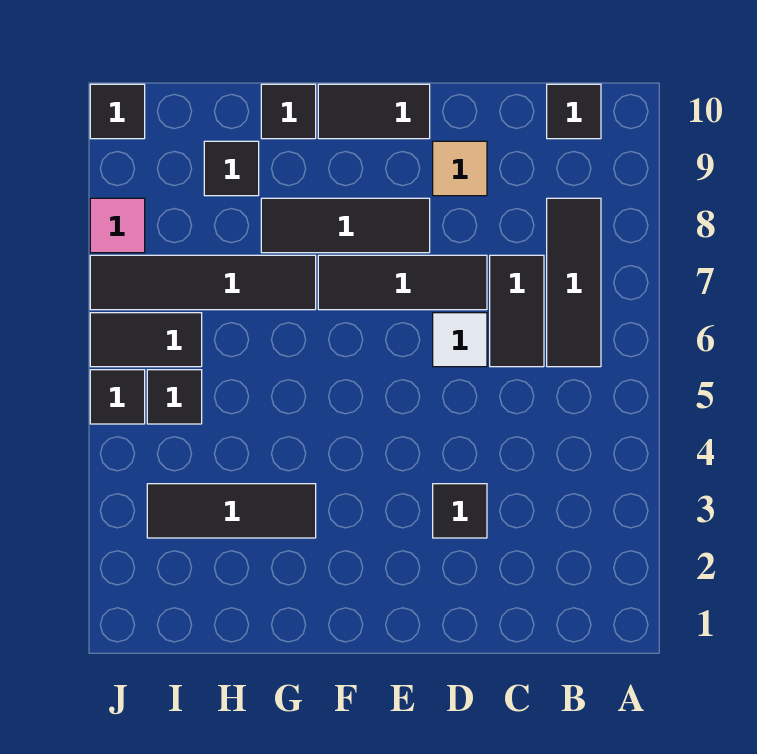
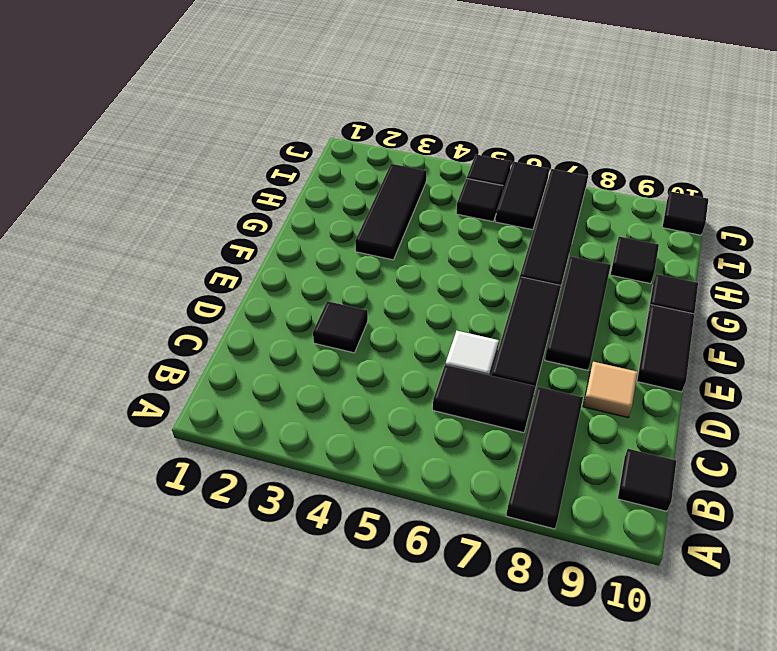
black tile B6:B8 level 1 -> black tile A8:C8 level 1
pink tile J8 level 1 -> none

